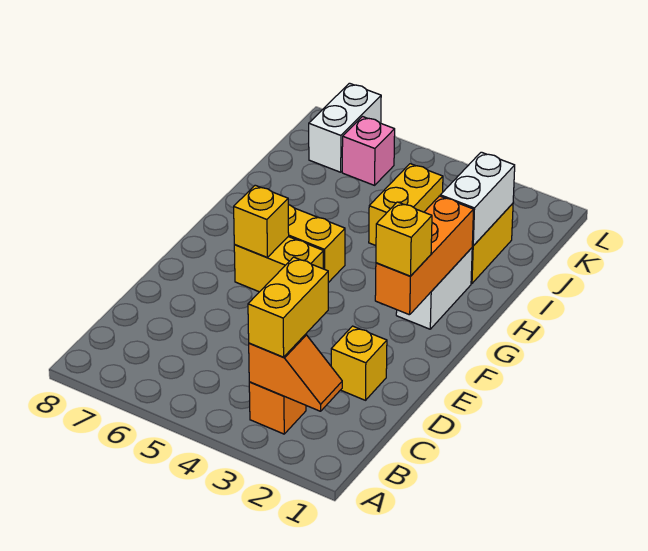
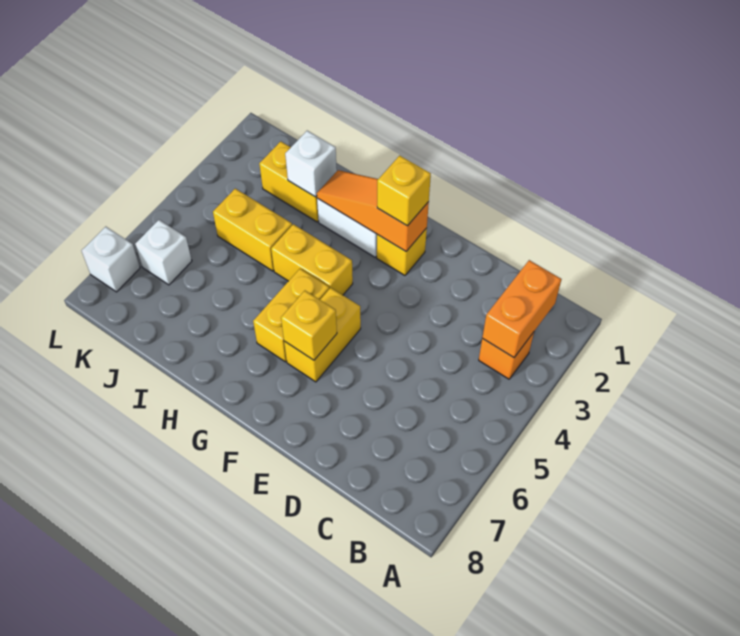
orange slope B2:B3 level 2 top 3 -> orange brick B2:B3 level 2
yellow brick B3:C3 level 3 -> yellow brick G4:H4 level 1
yellow brick D2 level 1 -> yellow brick F2 level 1
orange brick F2:H2 level 2 -> orange slope F2:H2 level 2 top F
white brick I2:J2 level 2 -> white brick I2 level 2
pink brick K6 level 1 -> white brick K6 level 1
white brick K7:L7 level 1 -> white brick L7 level 1

